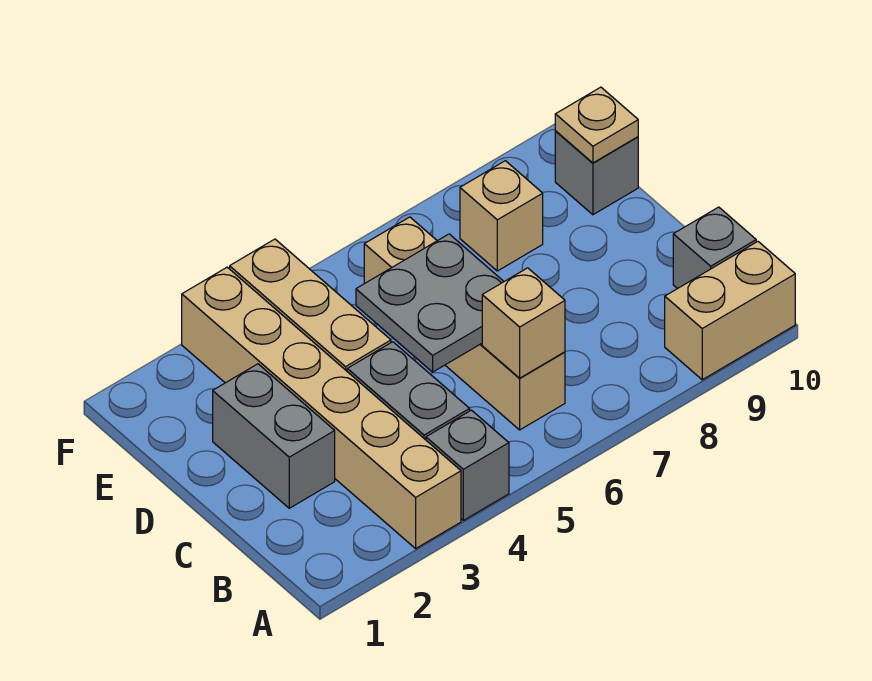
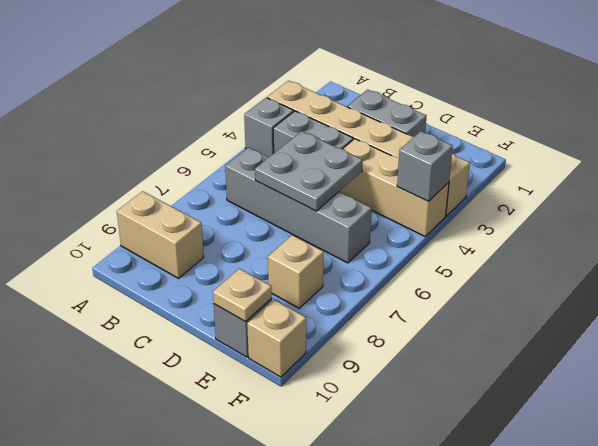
tan brick A9:A10 level 1 -> tan brick A9:B9 level 1
tan brick B6:E6 level 1 -> grey brick B6:E6 level 1
tan brick B6 level 2 -> tan brick F10 level 1
grey brick B10 level 1 -> grey brick F4 level 2

